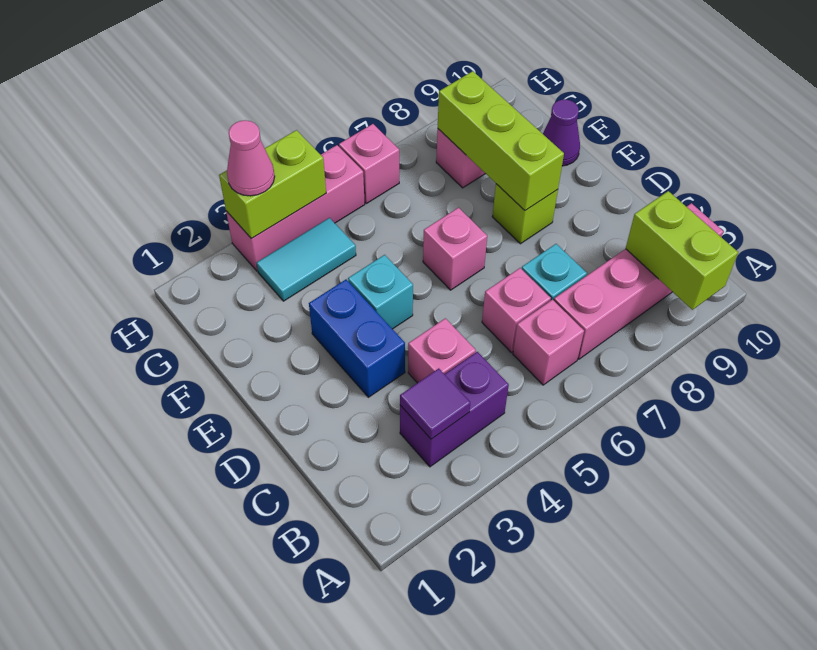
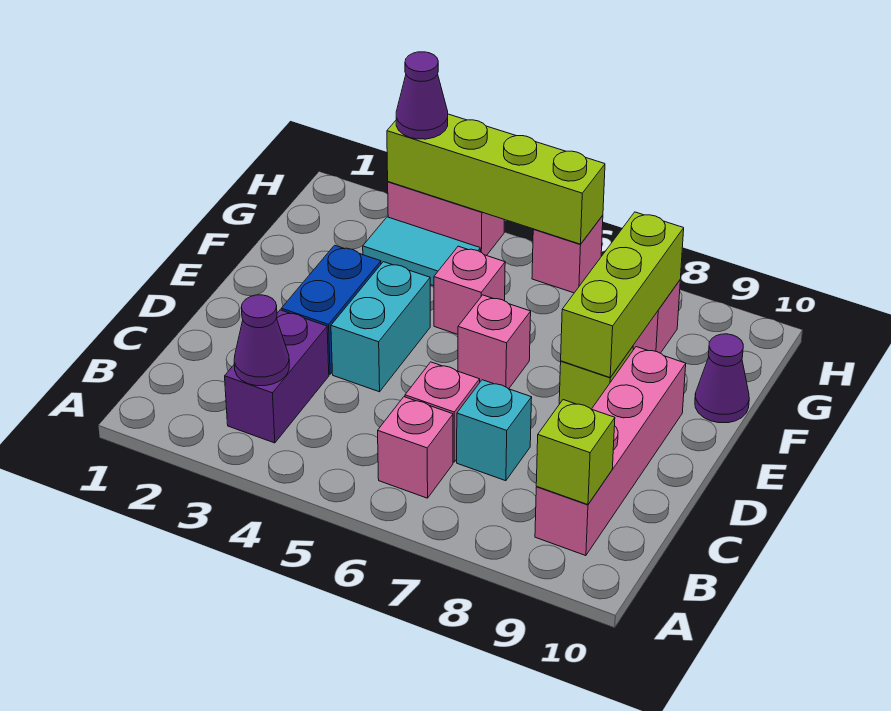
lime brick A9:B9 level 2 -> lime brick B9 level 2
purple brick B3:B4 level 1 -> purple brick B3:C3 level 1
purple tile B3 level 2 -> purple cone B3 level 2
pink brick B7:B10 level 1 -> pink brick B9:E9 level 1
pink brick C4 level 1 -> pink brick F5 level 1
cyan brick E4 level 1 -> cyan brick D4:E4 level 1
pink brick H3:H5 level 1 -> pink brick H3:H4 level 1
lime brick H3:H4 level 2 -> lime brick H3:H6 level 2
pink cone H3 level 3 -> purple cone H3 level 3

